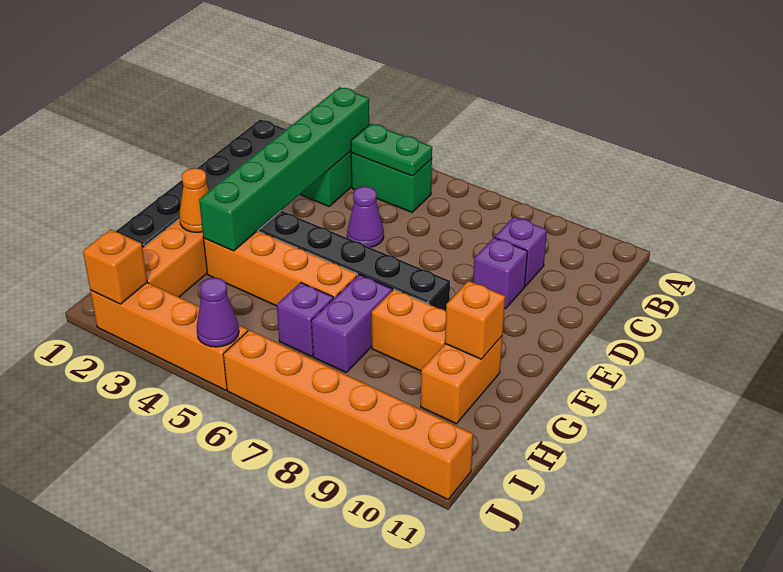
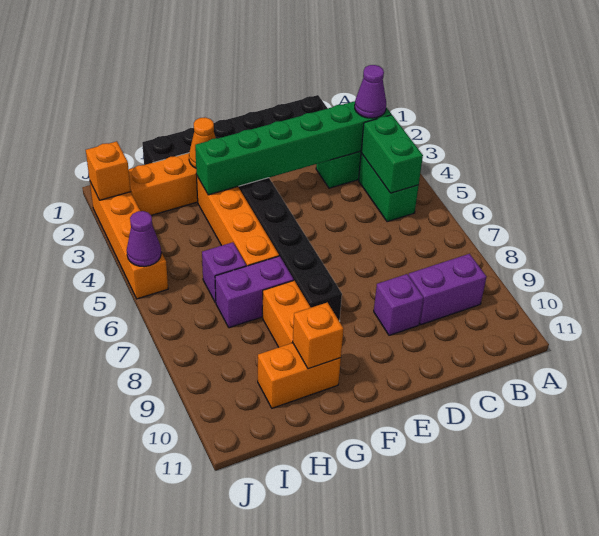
green plate B4:B5 level 2 -> green brick B4:B5 level 2
purple brick C9 level 1 -> purple brick B9:C9 level 1
purple cone D5 level 1 -> purple cone B3 level 3
orange brick J6:J11 level 1 -> none

